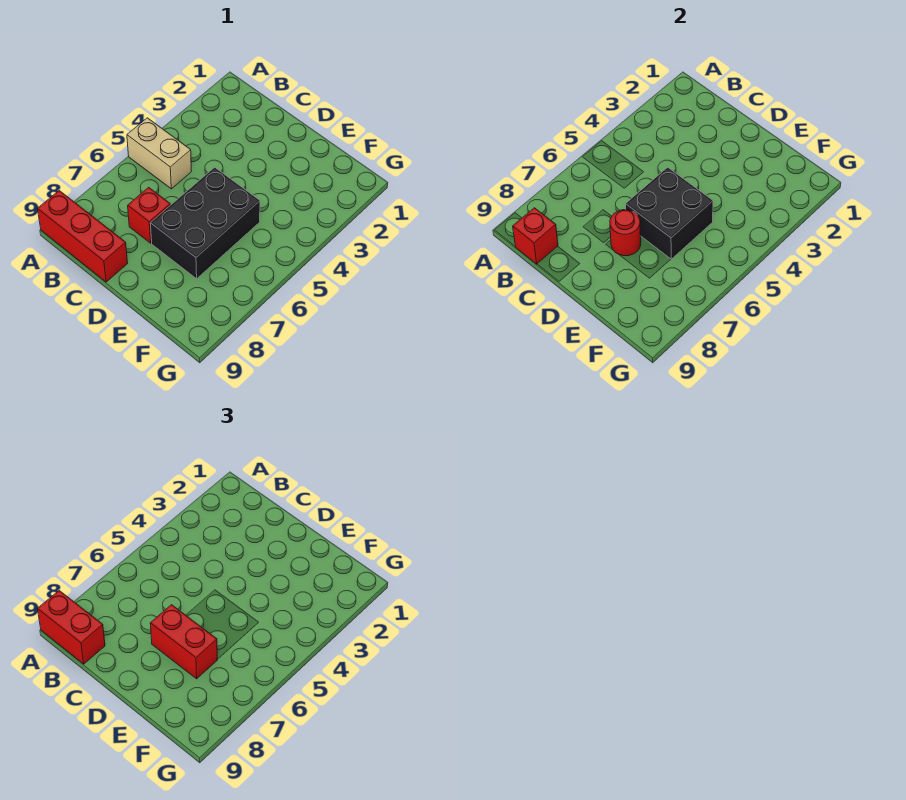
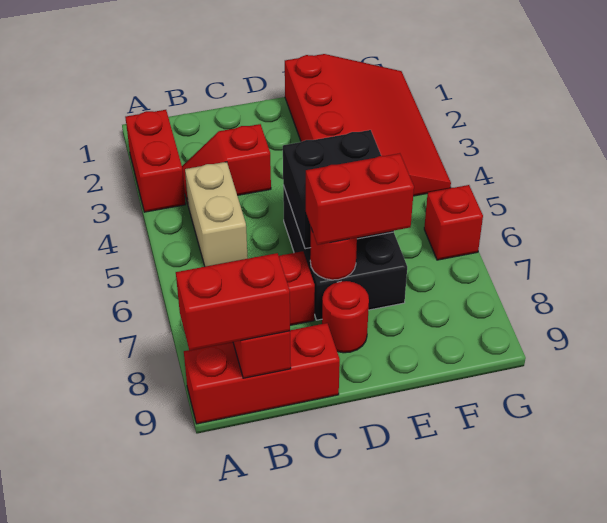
none -> red brick A2:A3 level 1
tan brick A5:B5 level 1 -> tan brick B4:B5 level 1
none -> red slope B3:C3 level 1 top C
none -> red round brick D8 level 1
none -> red slope E1:G4 level 1 top E
none -> red brick G6 level 1

